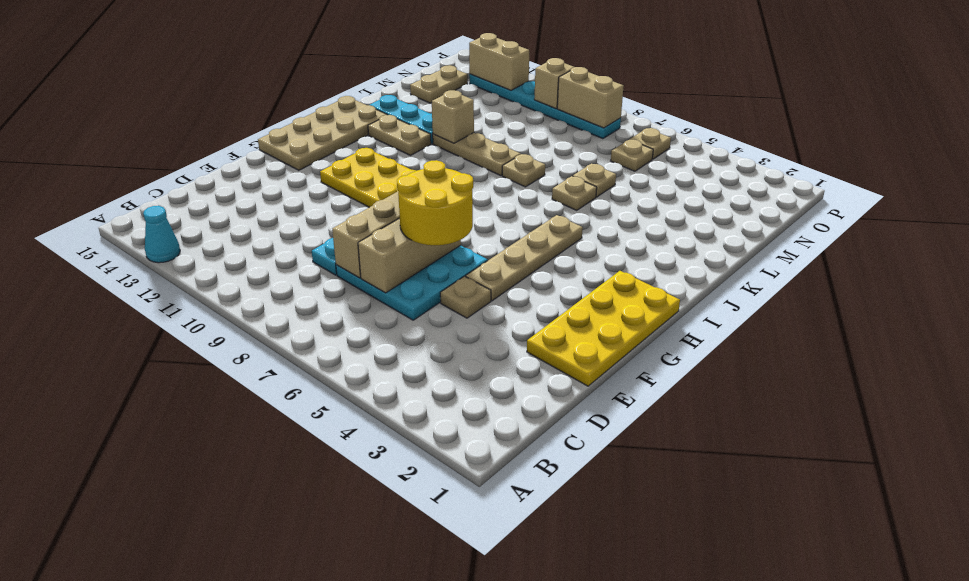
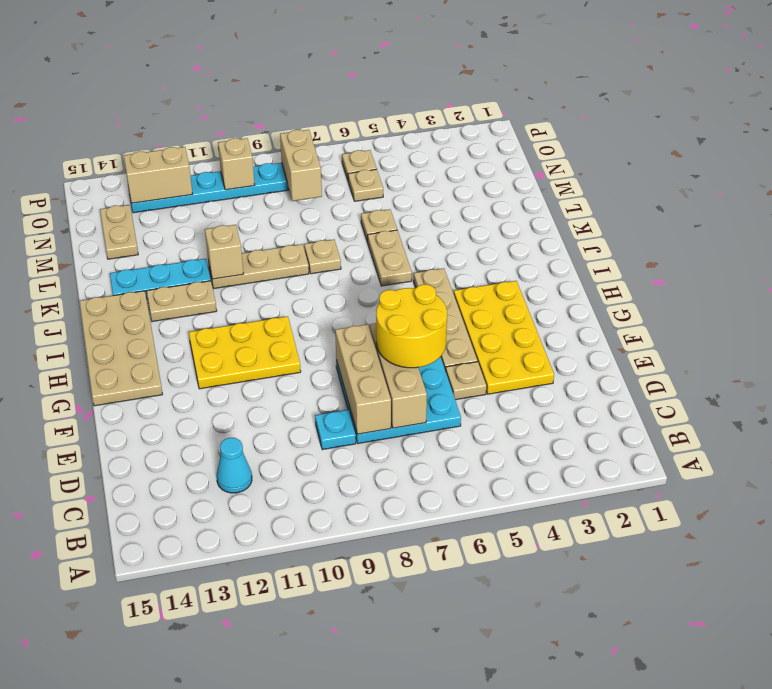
cyan cone A13 level 1 -> cyan cone C12 level 1
yellow plate E1:H2 level 1 -> yellow plate E3:H4 level 1
tan plate K6 level 1 -> tan plate J6:K6 level 1
tan brick O8:O9 level 2 -> tan brick N8:O8 level 2

